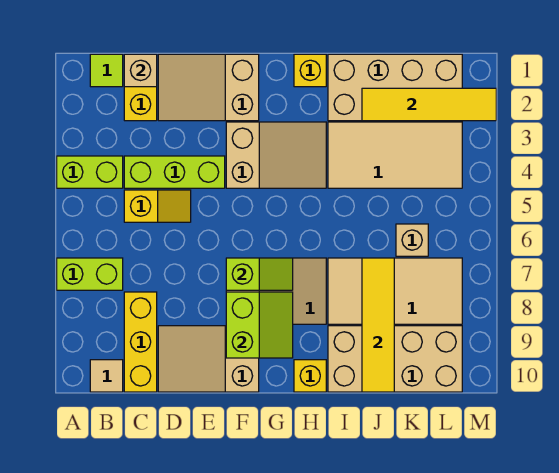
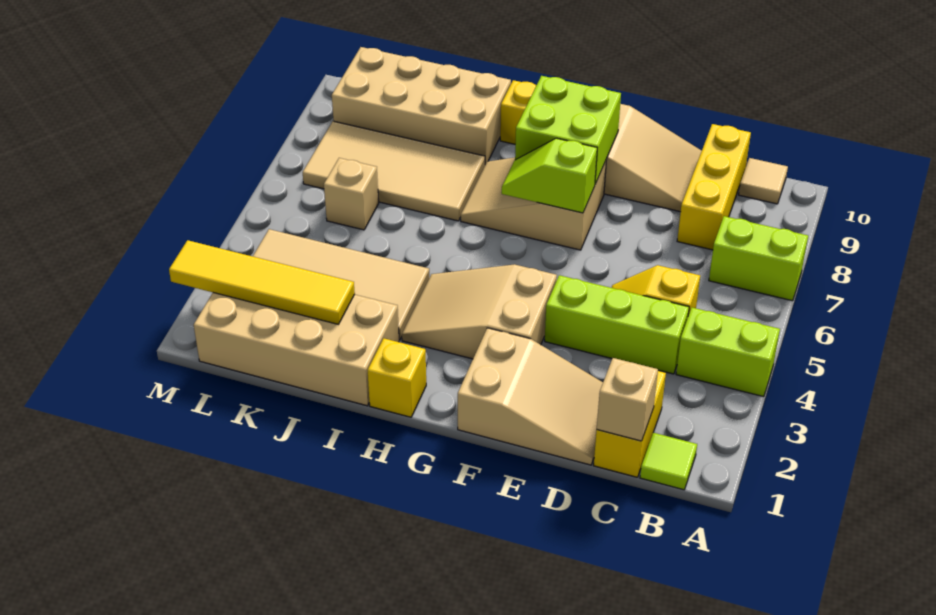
lime slope F8:G9 level 2 top F -> lime brick F8:G9 level 2
yellow tile J7:J10 level 2 -> none

